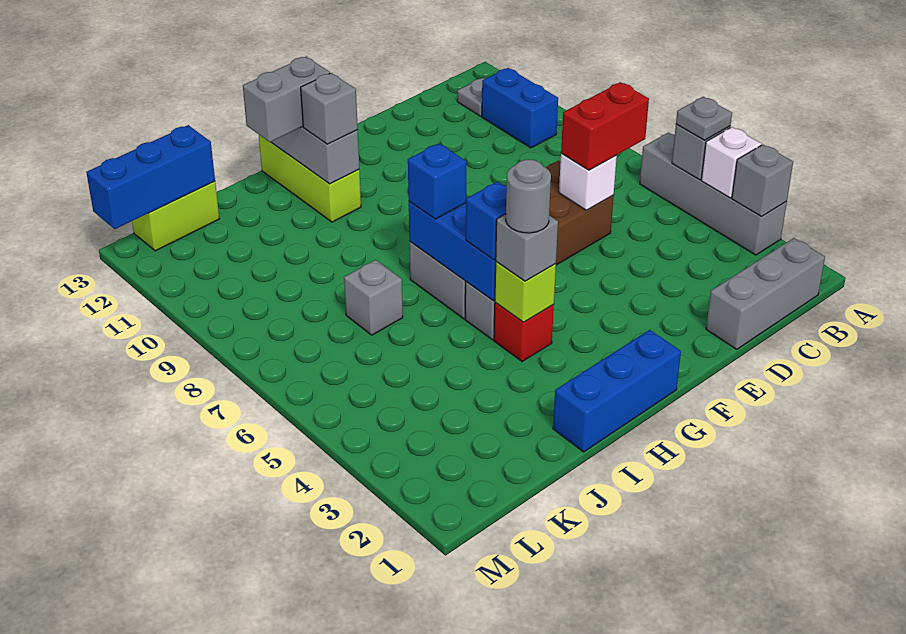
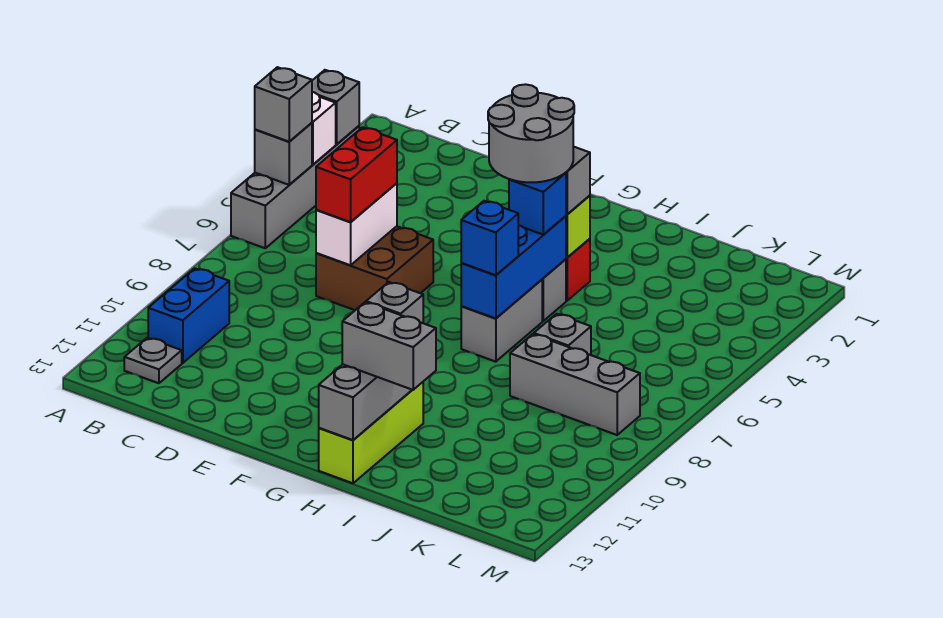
grey plate A5 level 3 -> grey brick A5 level 3
grey brick B1:D1 level 1 -> grey brick J8:L8 level 1
red brick C6:D6 level 3 -> red brick D6:D7 level 3
white brick D6 level 2 -> white brick D6:D7 level 2
blue brick G1:I1 level 1 -> none
grey round brick H4 level 4 -> grey round brick G4:H5 level 4
lime brick K13:L13 level 1 -> none
blue brick K13:M13 level 2 -> none

